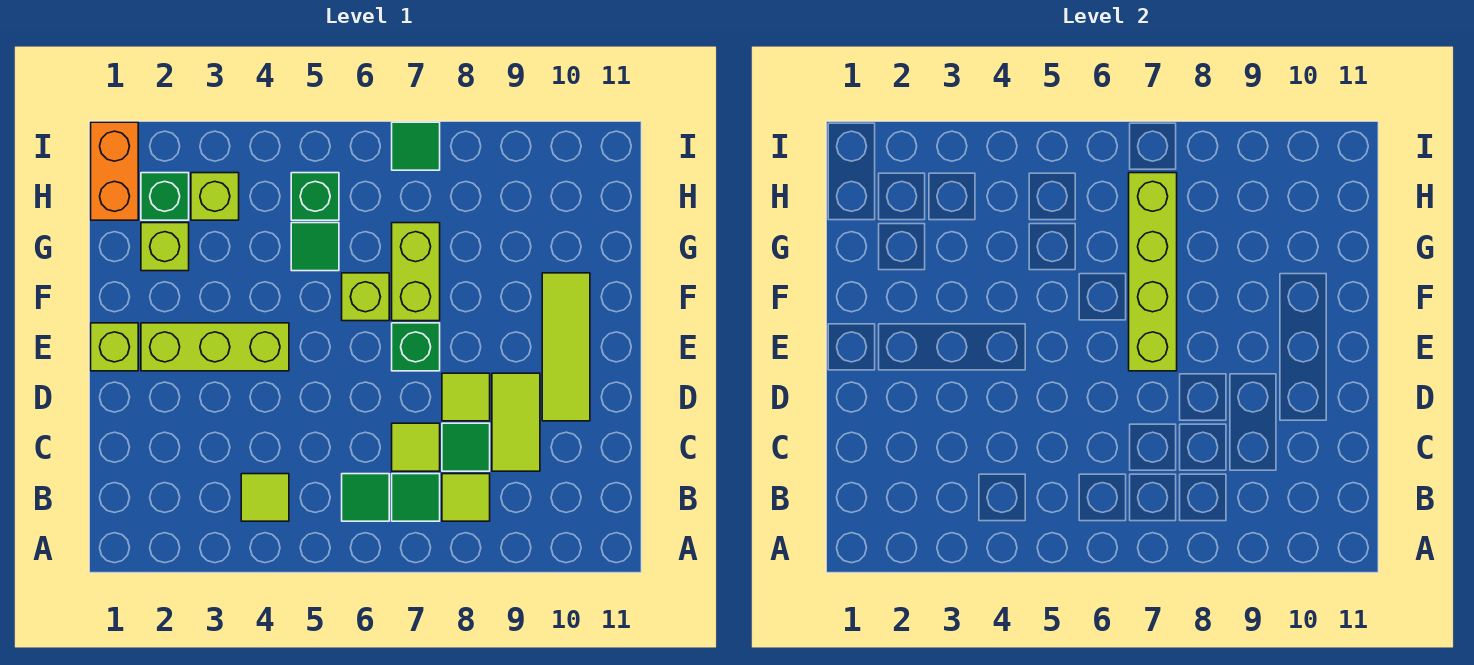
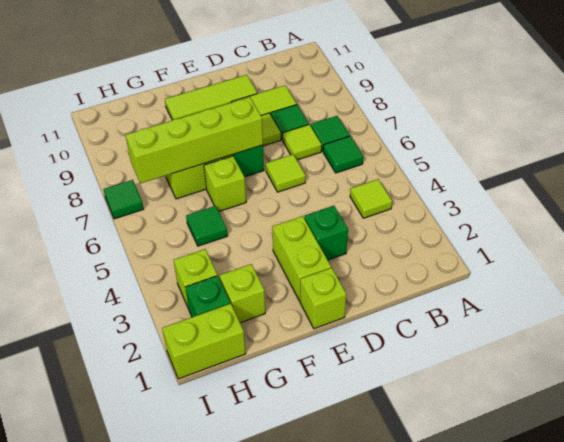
lime tile B8 level 1 -> lime tile D6 level 1
lime brick E2:E4 level 1 -> lime brick E2:E3 level 1
orange brick H1:I1 level 1 -> lime brick H1:I1 level 1
green brick H5 level 1 -> green brick D3 level 1

